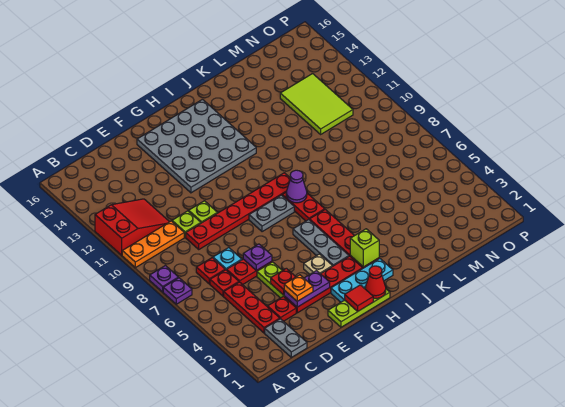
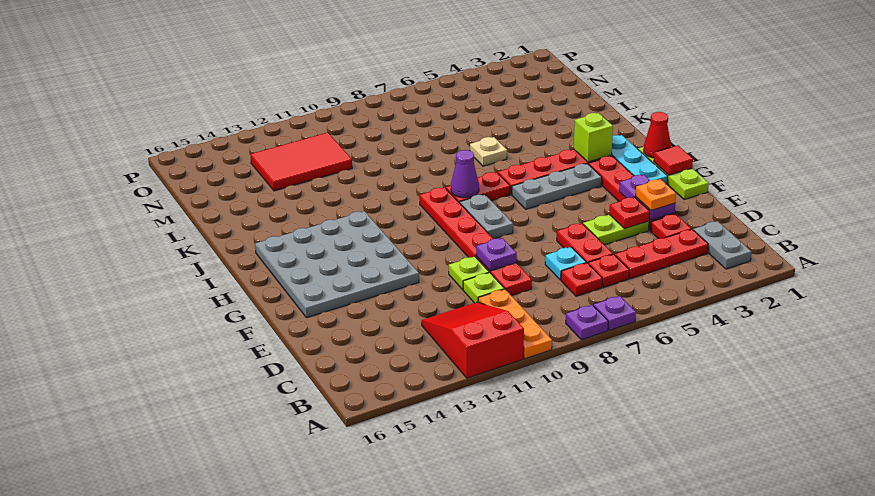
grey plate C1:C2 level 1 -> grey plate B2:C2 level 1
purple plate E6 level 2 -> purple plate E9 level 2
tan plate G4 level 1 -> tan plate K6 level 1
lime tile M11:N13 level 1 -> red tile M11:N13 level 1

